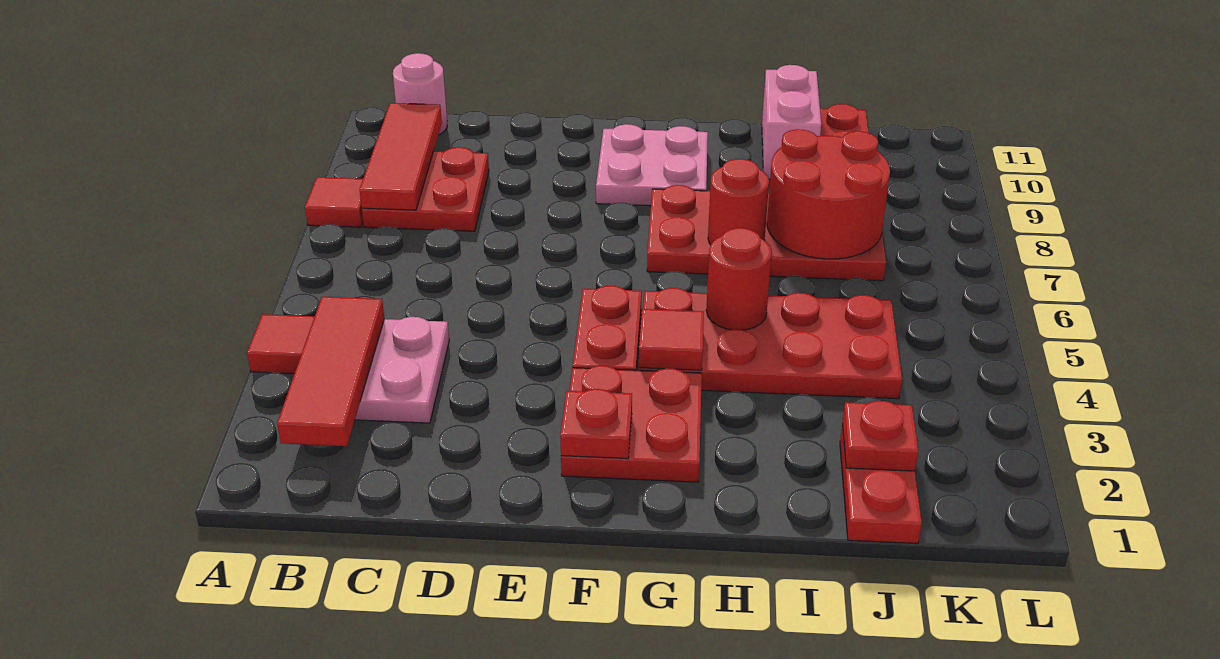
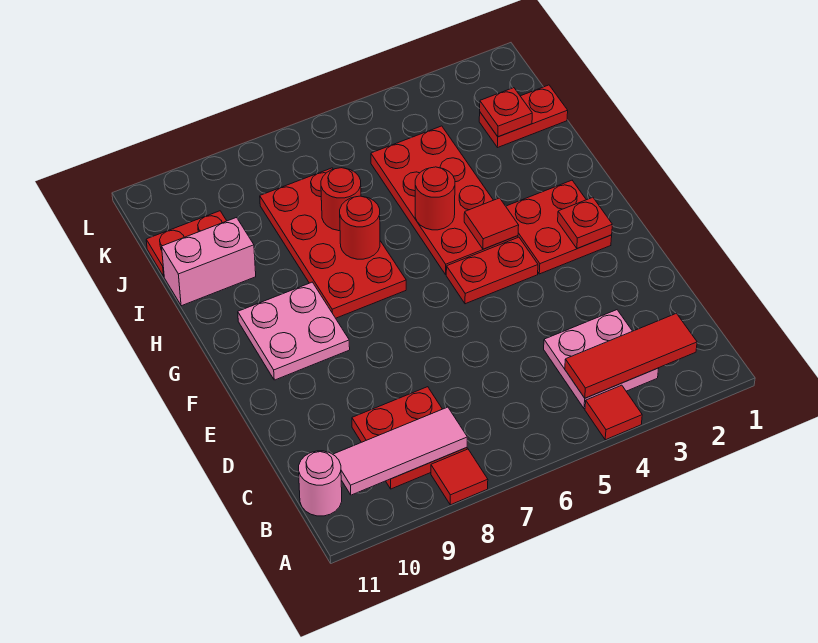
red tile B8:B10 level 2 -> pink tile B8:B10 level 2
red round brick I7:J8 level 2 -> red round brick I7 level 2

